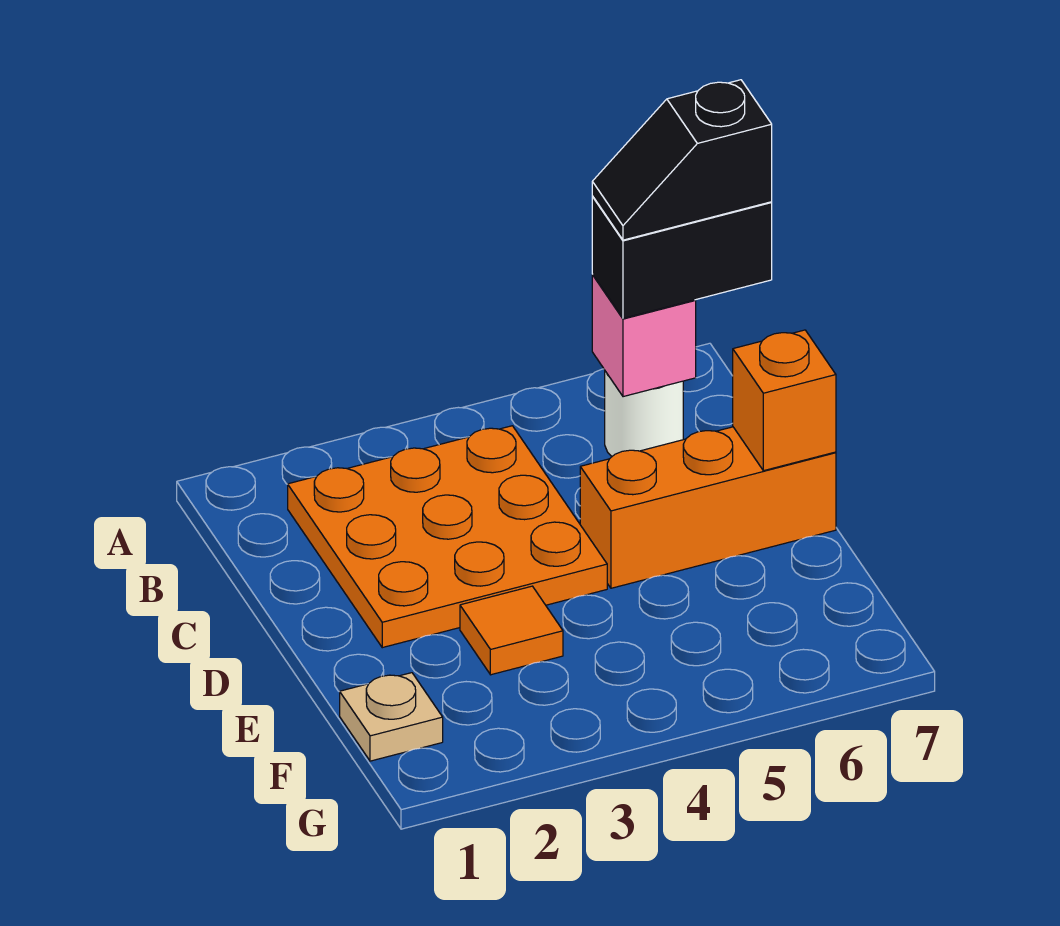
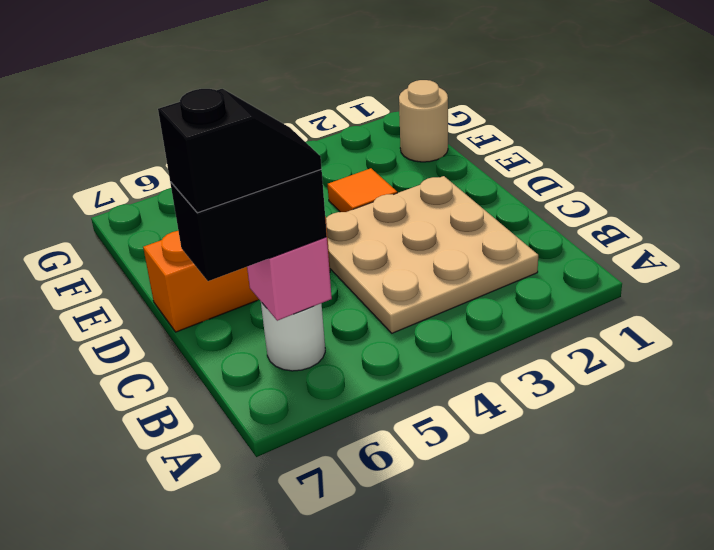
orange plate B2:D4 level 1 -> tan plate B2:D4 level 1
orange brick D7 level 2 -> none
tan plate F1 level 1 -> tan round brick F1 level 1

